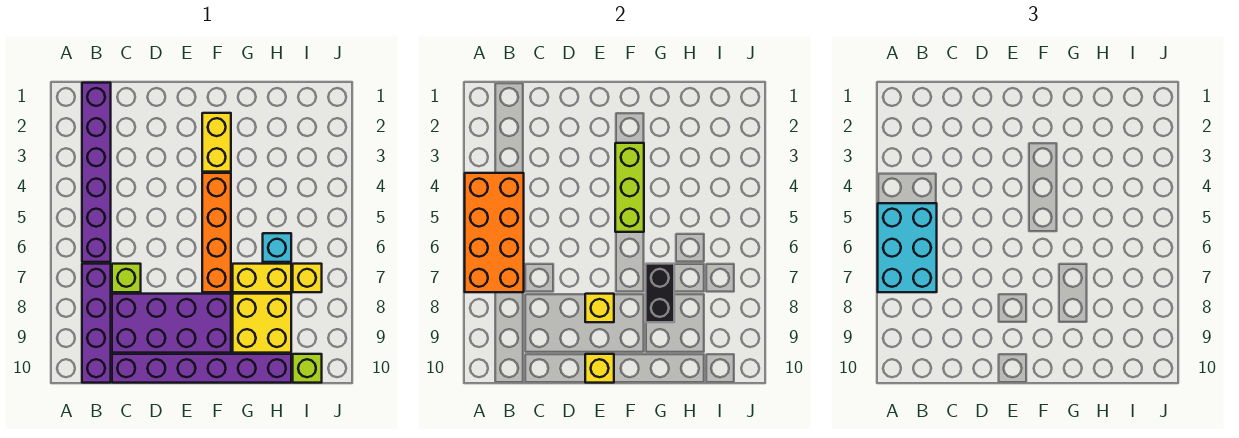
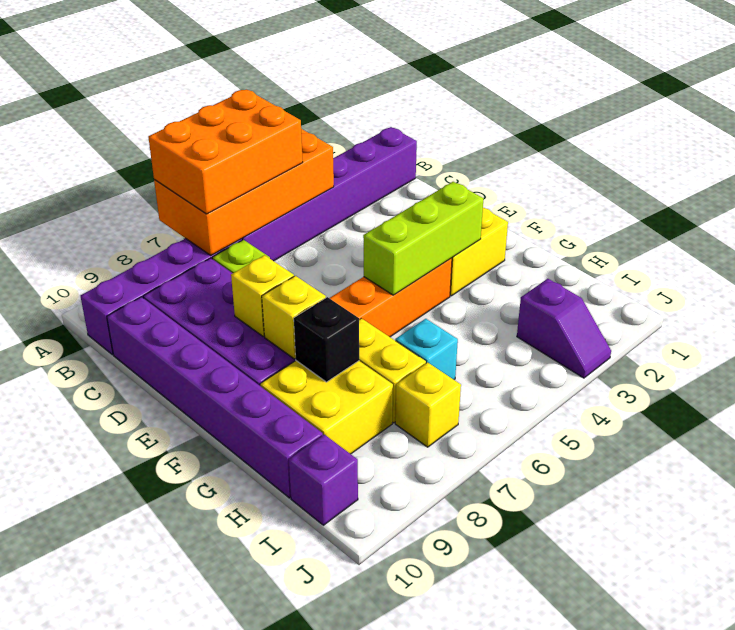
cyan brick A5:B7 level 3 -> orange brick A5:B7 level 3
yellow brick E10 level 2 -> yellow brick F8 level 2
black brick G7:G8 level 2 -> black brick G8 level 2
none -> purple slope I3:J3 level 1 top I
lime brick I10 level 1 -> purple brick I10 level 1

